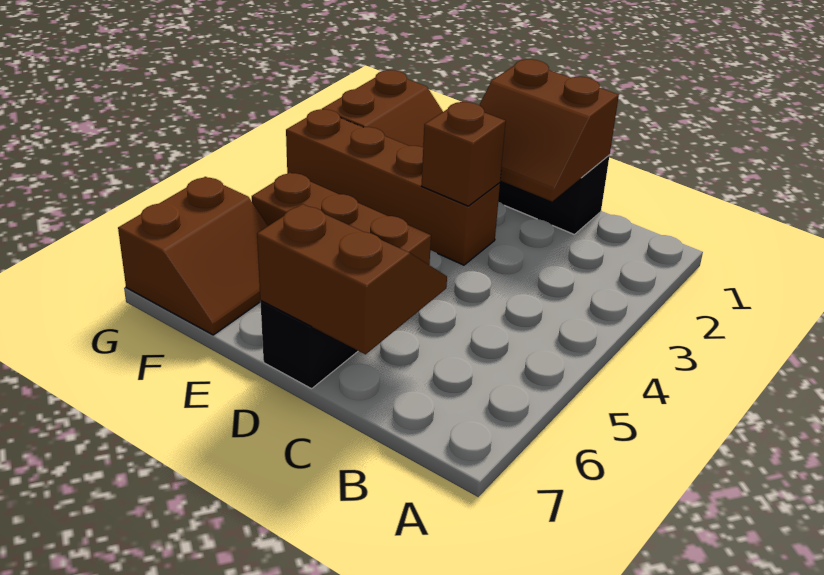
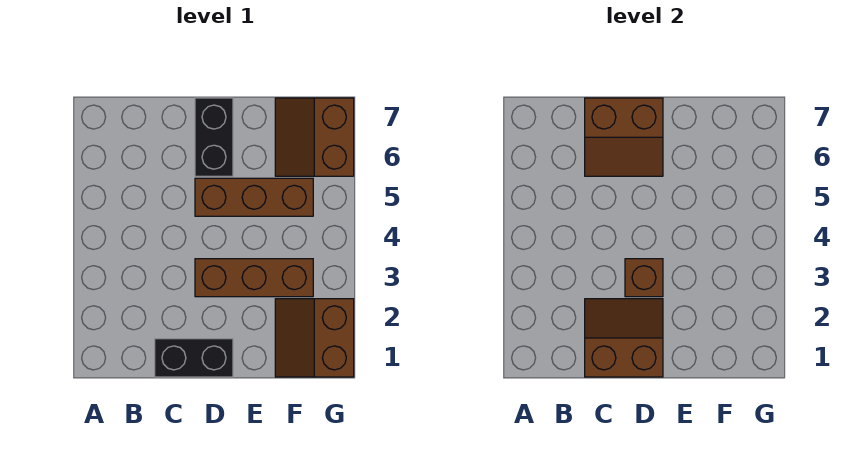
brown brick D3:G3 level 1 -> brown brick D3:F3 level 1

